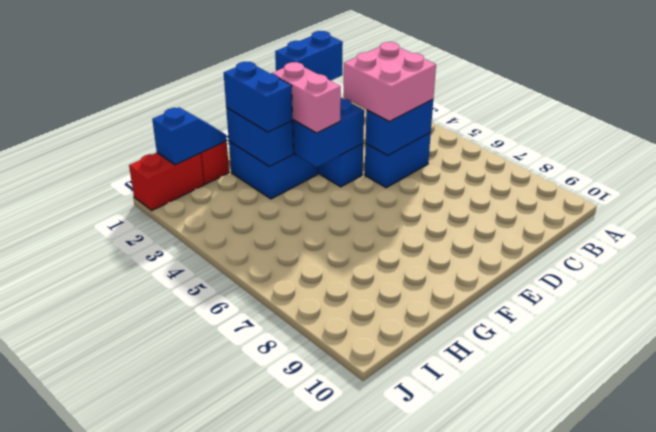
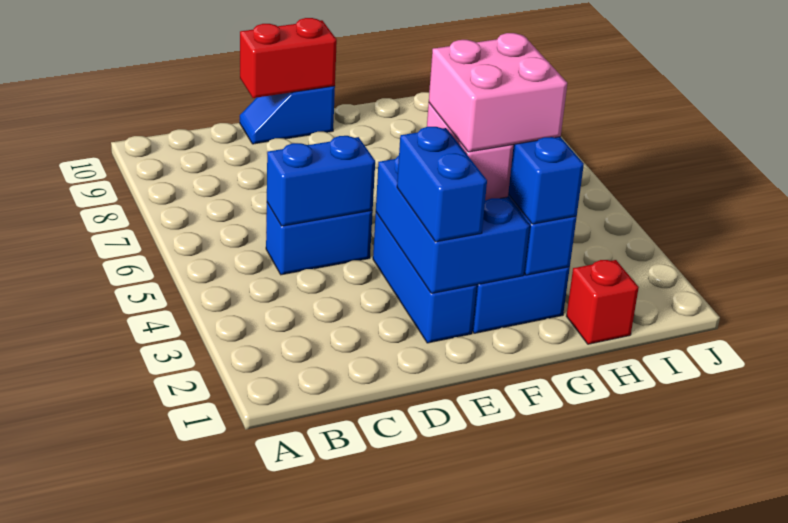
pink brick C4:D5 level 3 -> pink brick F3:G4 level 4
blue brick D2:E2 level 3 -> blue brick E2:E3 level 3
blue slope H1:I1 level 2 top I -> blue slope D10:E10 level 1 top E
red brick I1:J1 level 1 -> red brick D10:E10 level 2

